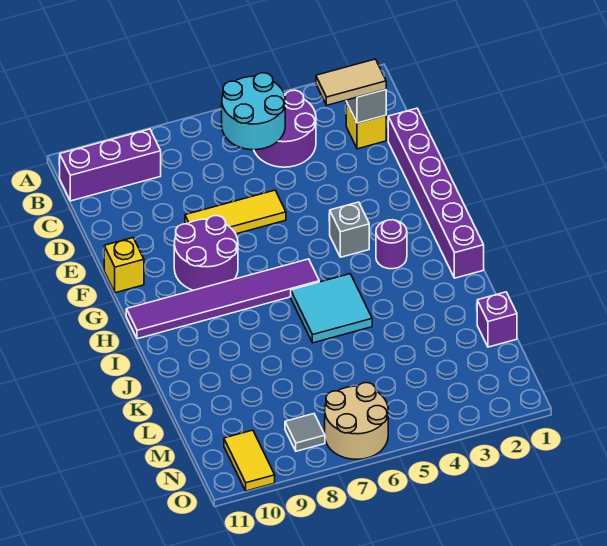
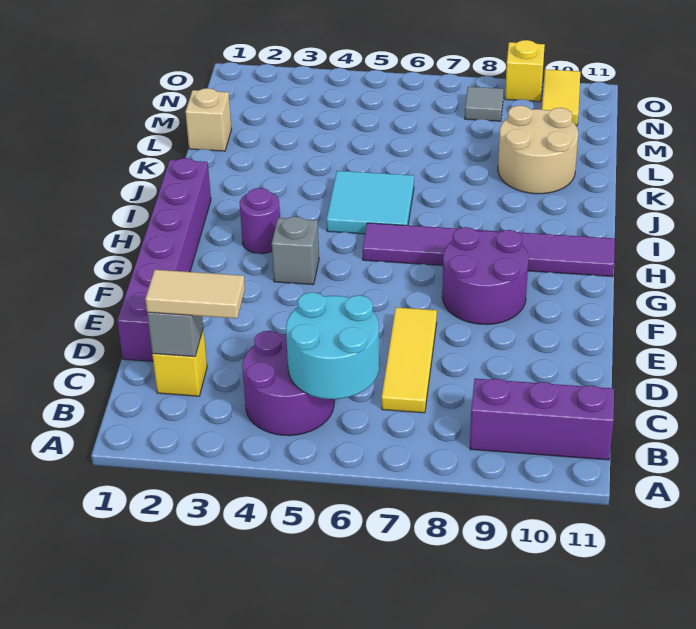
yellow tile E6:E8 level 1 -> yellow tile C7:E7 level 1
yellow brick F11 level 1 -> yellow brick O9 level 1
purple brick L1 level 1 -> tan brick L1 level 1
tan round brick N6:O7 level 1 -> tan round brick K9:L10 level 1

